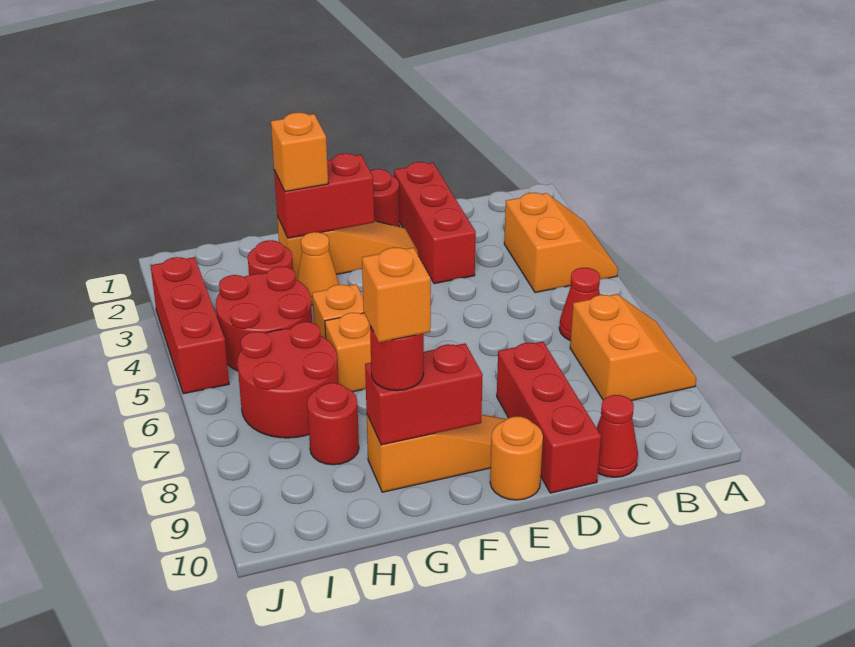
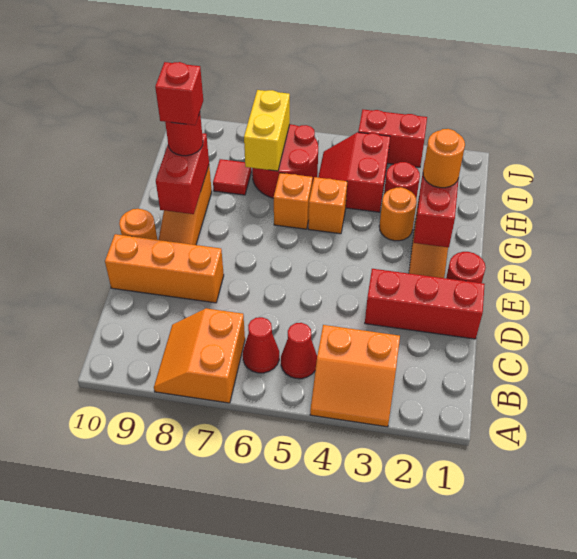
orange slope A7:B8 level 1 top B -> orange slope A7:B8 level 1 top 7
red cone C10 level 1 -> red cone B5 level 1
red brick D8:D10 level 1 -> orange brick D8:D10 level 1
orange brick G2 level 3 -> orange round brick G2 level 3
orange cone G3 level 1 -> orange round brick G3 level 1
orange brick G9 level 4 -> red brick G9 level 4
red round brick H4:I5 level 1 -> red slope H4:I5 level 1 top 4
none -> yellow brick H7:I7 level 2
red round brick H8 level 1 -> red tile H8 level 1
red brick J3:J5 level 1 -> red brick J3:J4 level 1

